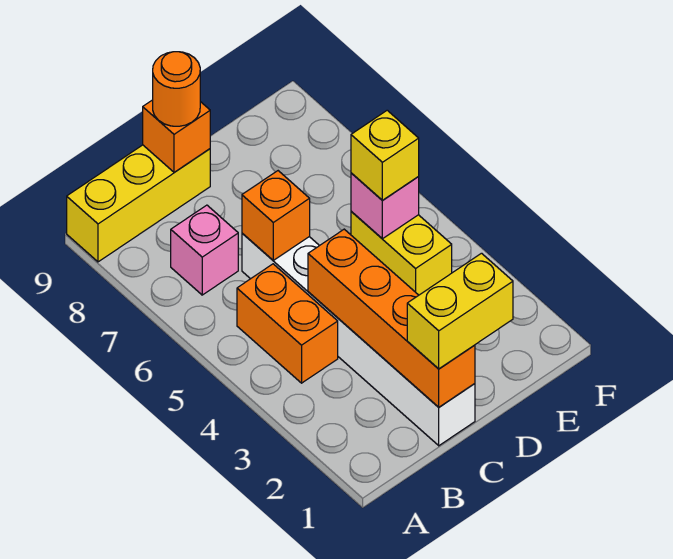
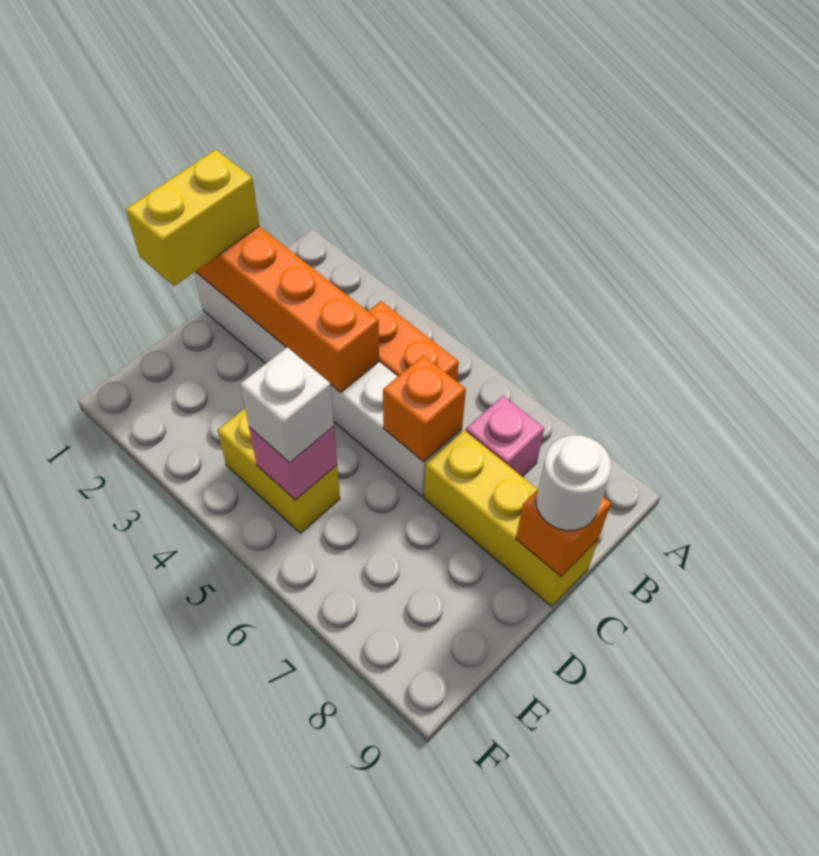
yellow brick A9:C9 level 1 -> yellow brick C7:C9 level 1
orange round brick C9 level 3 -> white round brick C9 level 3
yellow brick E5 level 3 -> white brick E5 level 3

